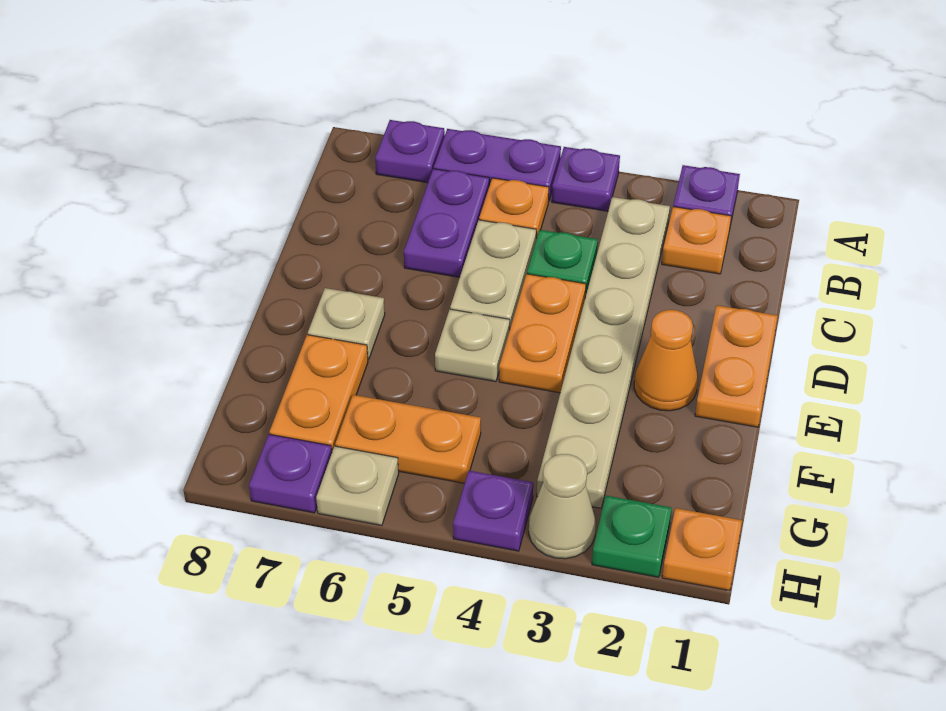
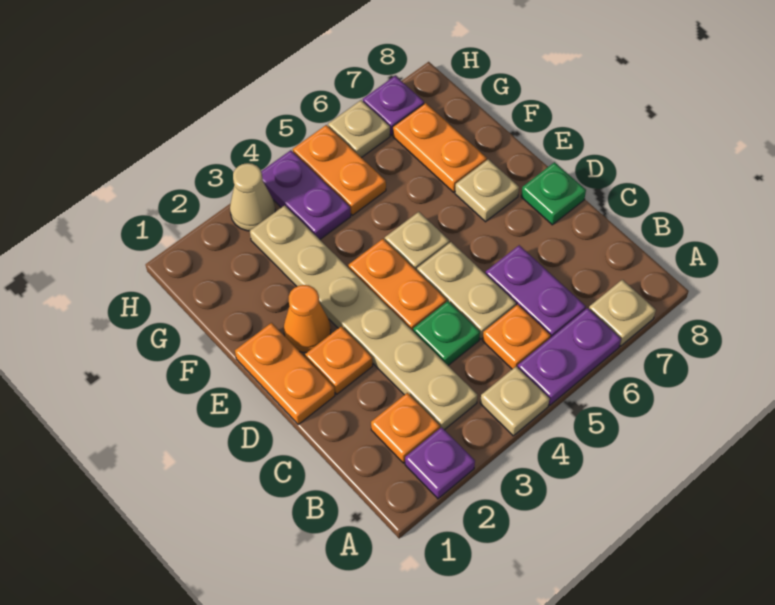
purple plate A4 level 1 -> tan plate A4 level 1
purple plate A7 level 1 -> tan plate A7 level 1
orange plate G5:G6 level 1 -> orange plate G5:H5 level 1
orange plate H1 level 1 -> orange plate D2 level 1
green plate H2 level 1 -> green plate D8 level 1
purple plate H4 level 1 -> purple plate G4:H4 level 1

